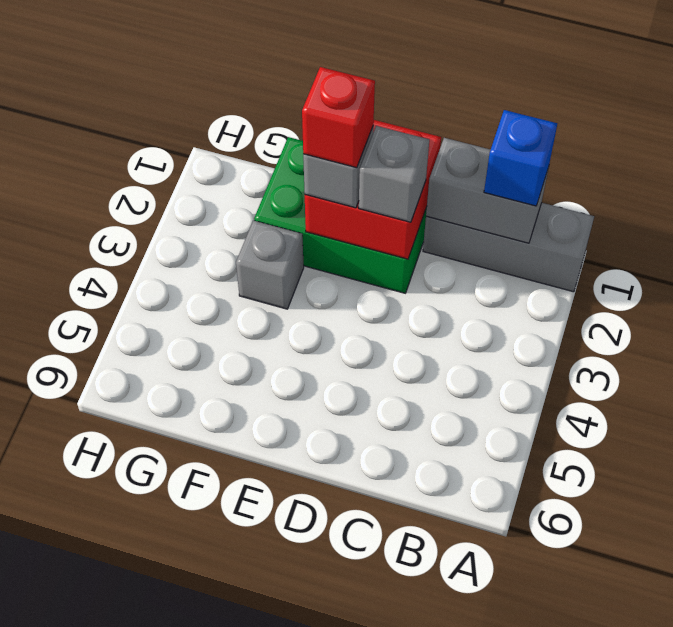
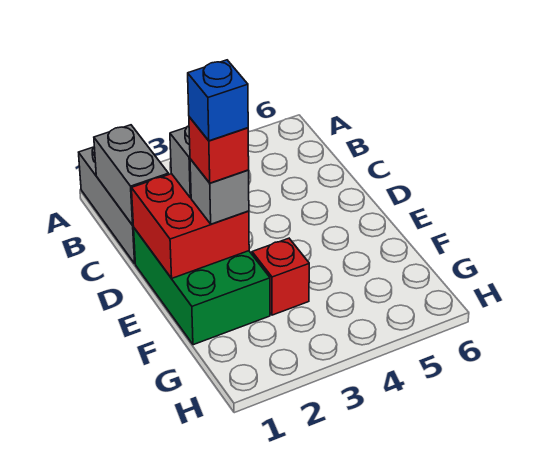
blue brick B1 level 3 -> blue brick E2 level 5
grey brick F3 level 1 -> red brick F3 level 1

